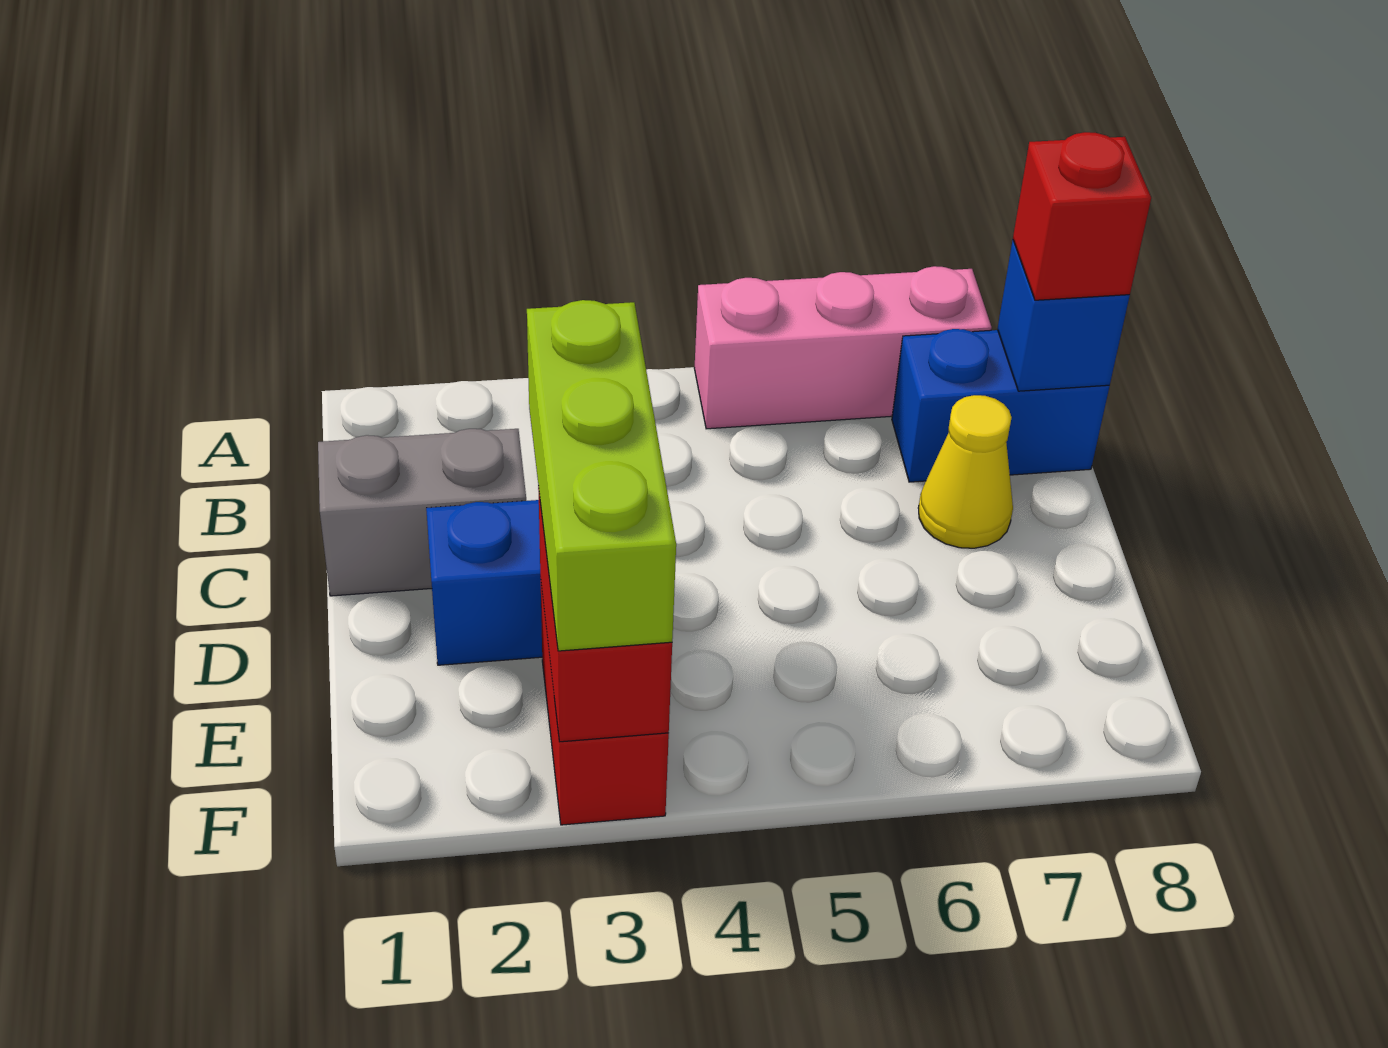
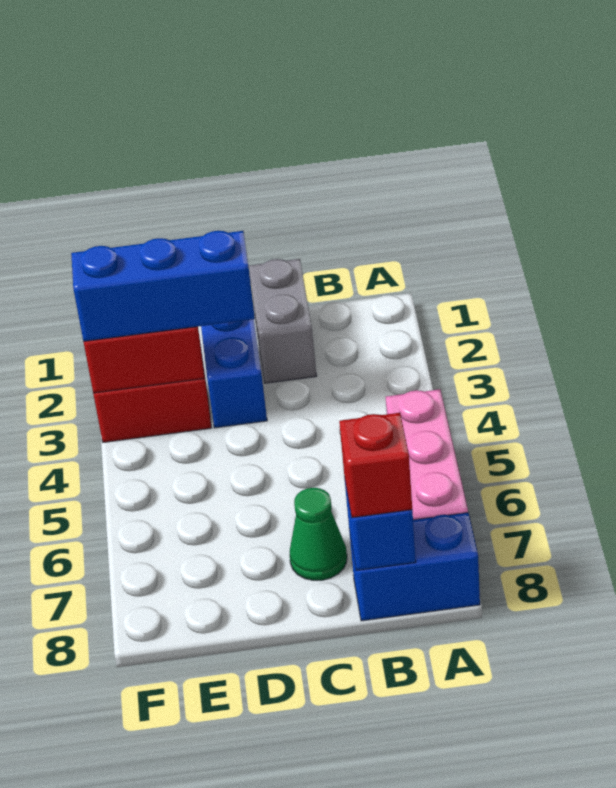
blue brick B7:B8 level 1 -> blue brick A8:B8 level 1
yellow cone C7 level 1 -> green cone C7 level 1
lime brick D3:F3 level 3 -> blue brick D3:F3 level 3

